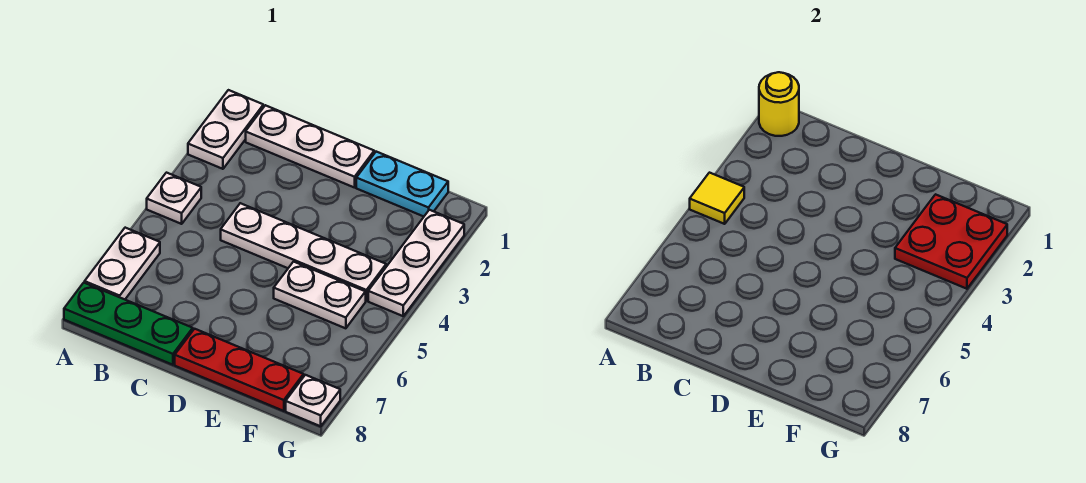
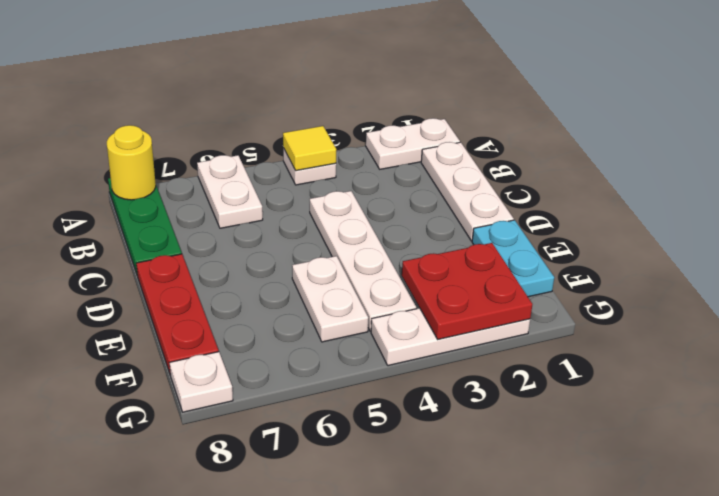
yellow round brick A1 level 2 -> yellow round brick A8 level 2
white plate A6:A7 level 1 -> white plate A6:B6 level 1

